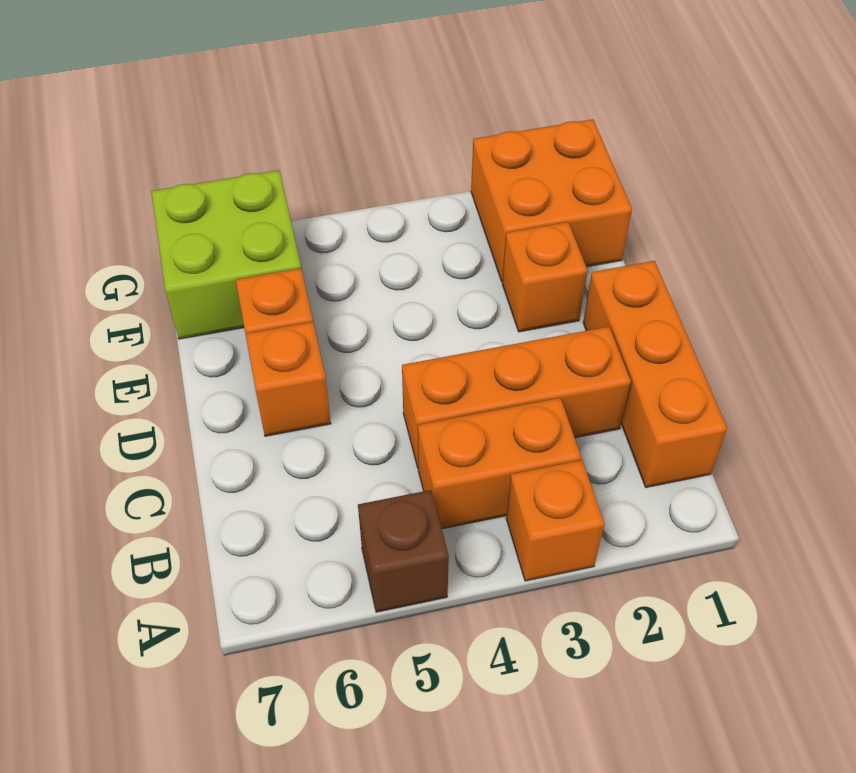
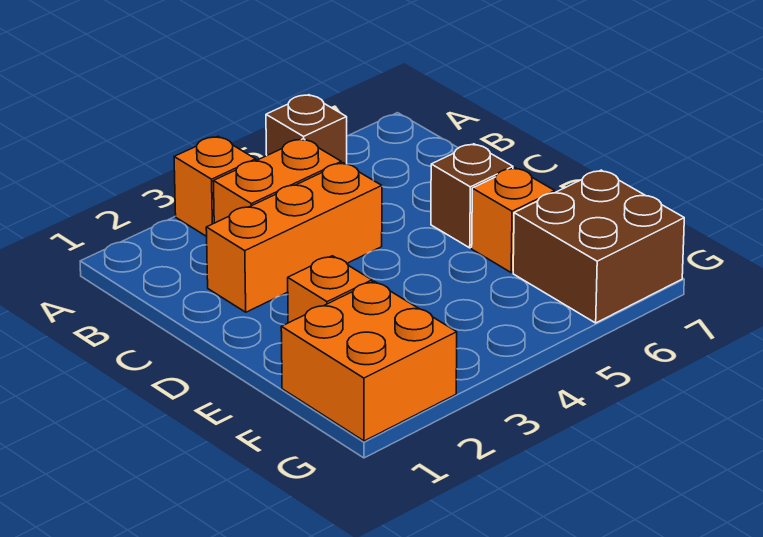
orange brick B1:D1 level 1 -> none
orange brick D6 level 1 -> brown brick D6 level 1
lime brick F6:G7 level 1 -> brown brick F6:G7 level 1

